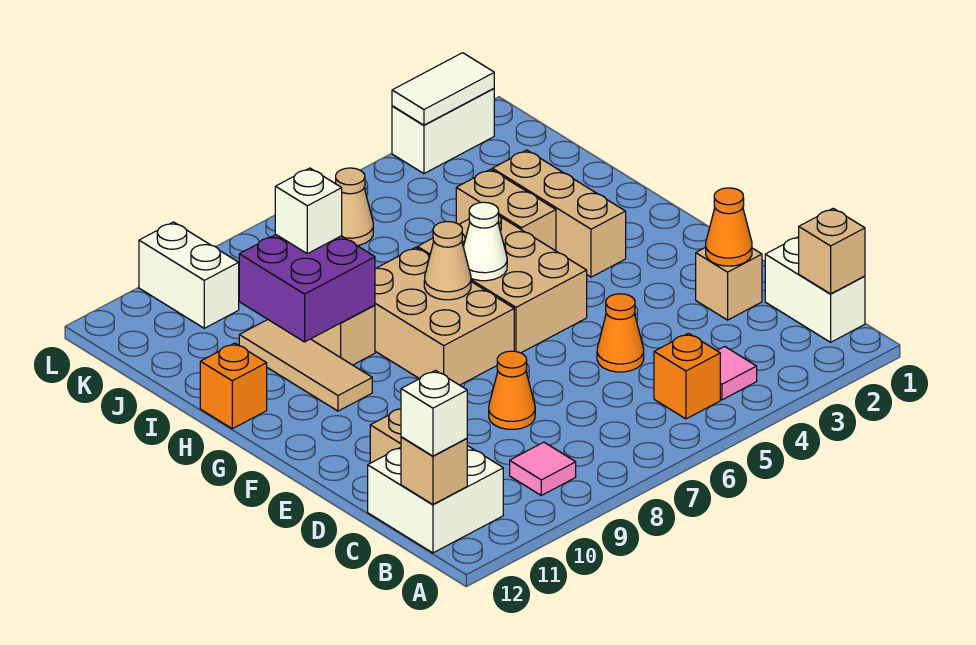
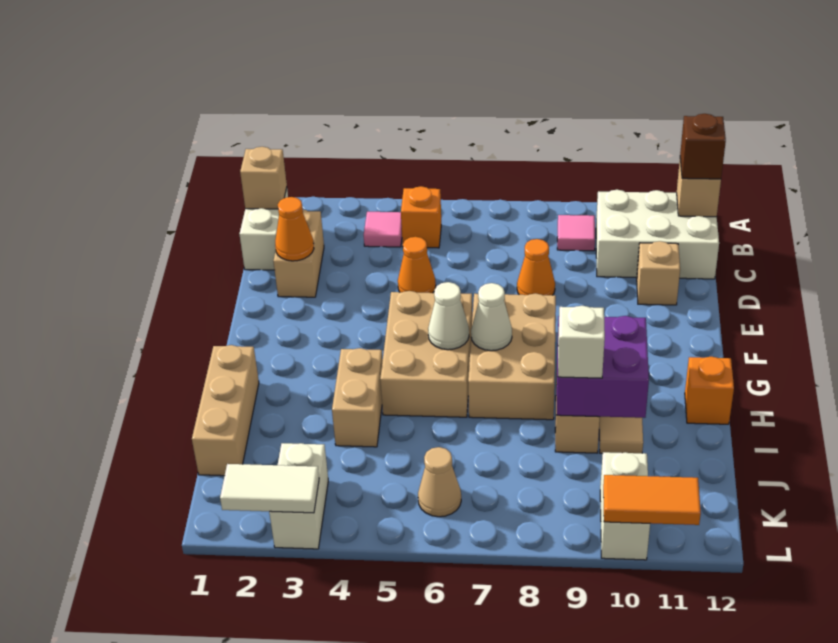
white brick B11:C12 level 1 -> white brick B10:C12 level 1
white brick B12 level 3 -> brown brick B12 level 3
tan brick D2 level 1 -> tan brick C2:D2 level 1
tan brick G3:I3 level 1 -> tan brick H1:J1 level 1
tan cone G7 level 2 -> white cone G7 level 2
white brick L2:L3 level 1 -> white brick K3:L3 level 1
none -> orange tile L10:L11 level 2

